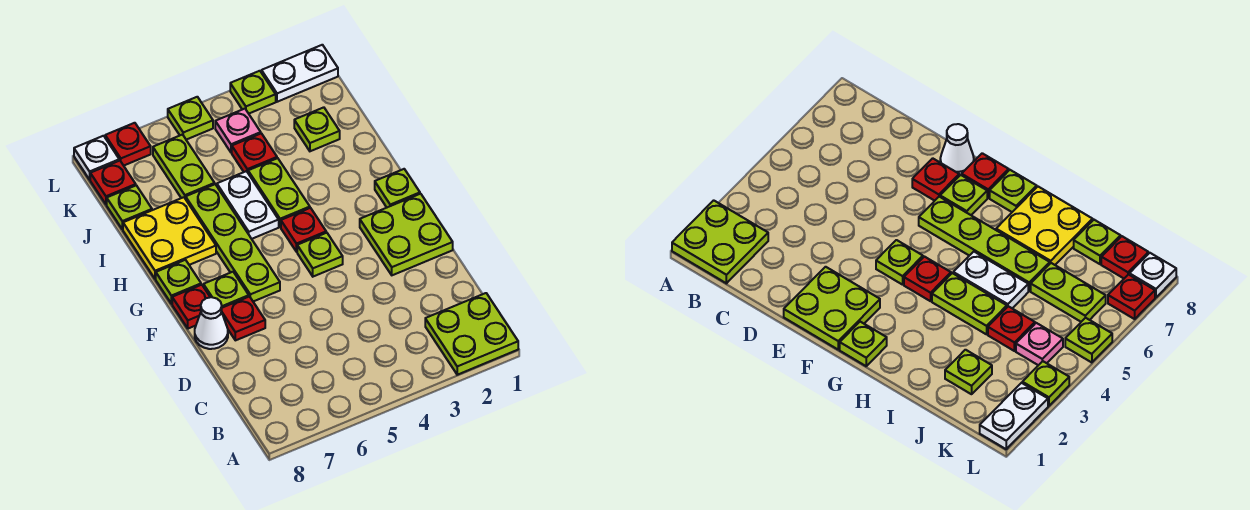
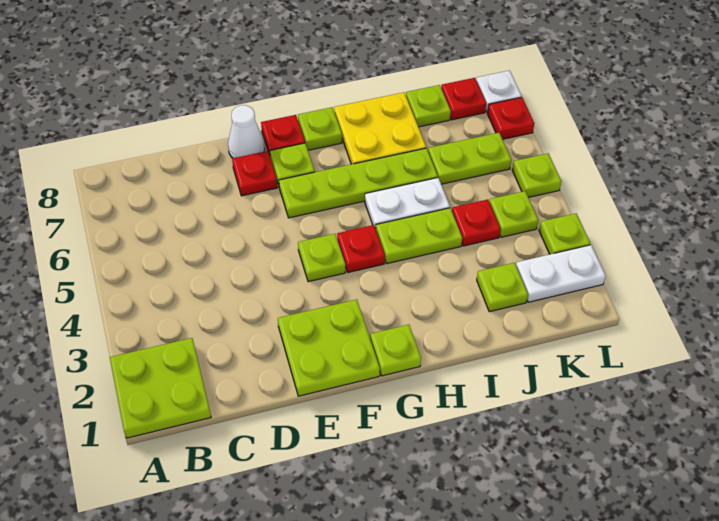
pink plate K4 level 1 -> lime plate K4 level 1
white plate L1:L2 level 1 -> white plate K2:L2 level 1

